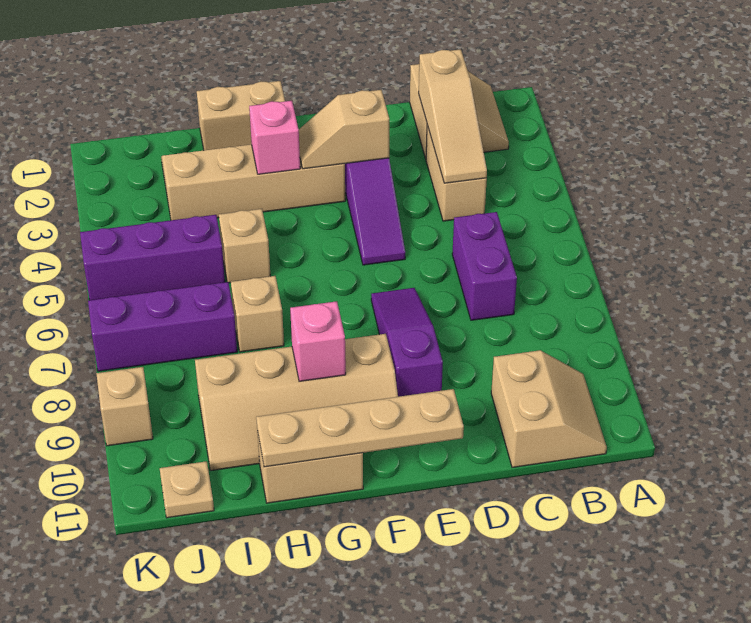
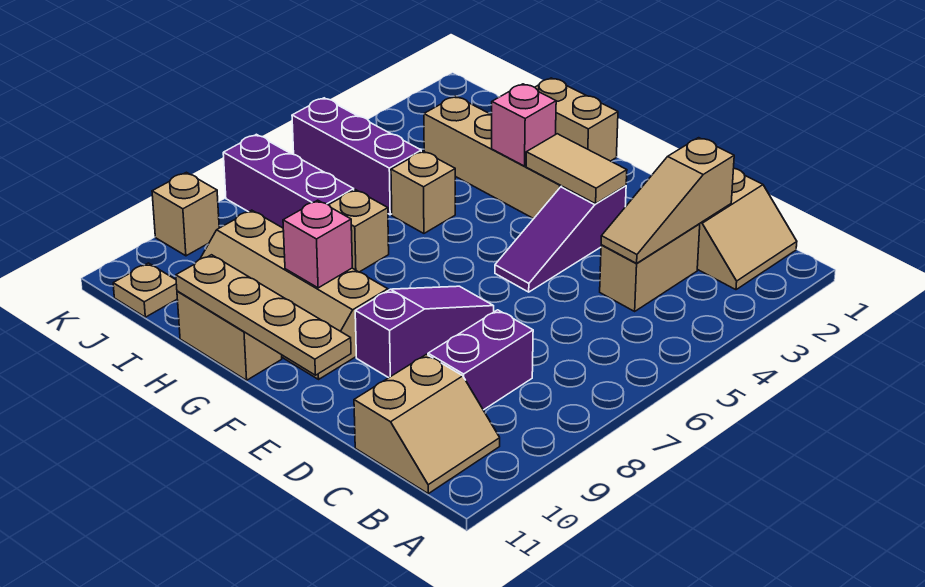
purple brick C6:C7 level 1 -> purple brick C8:C9 level 1
tan slope E3:F3 level 2 top E -> tan tile E3:F3 level 2

